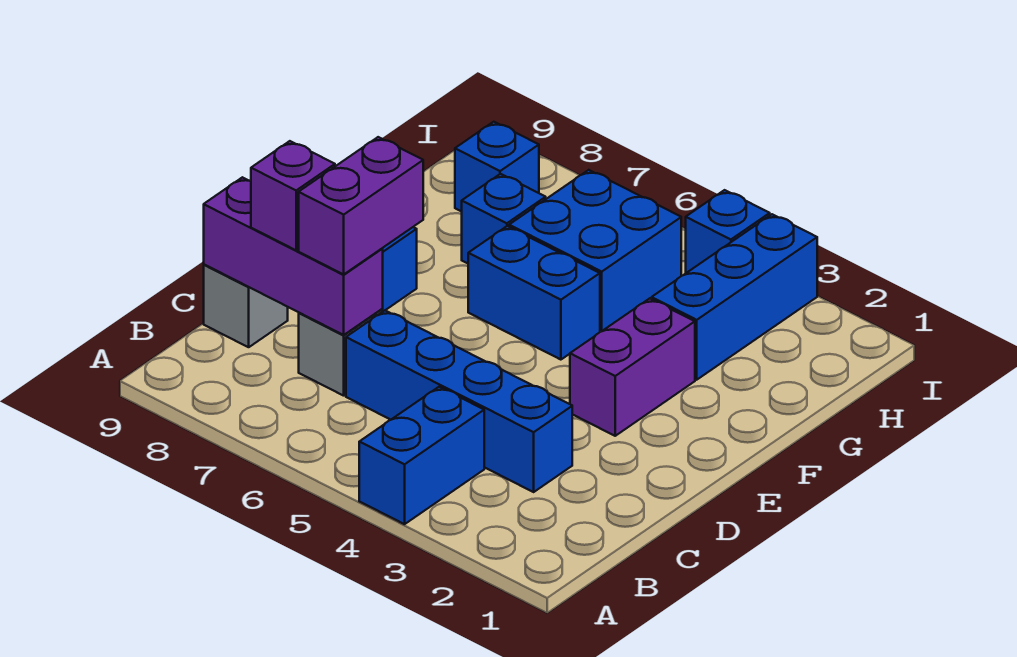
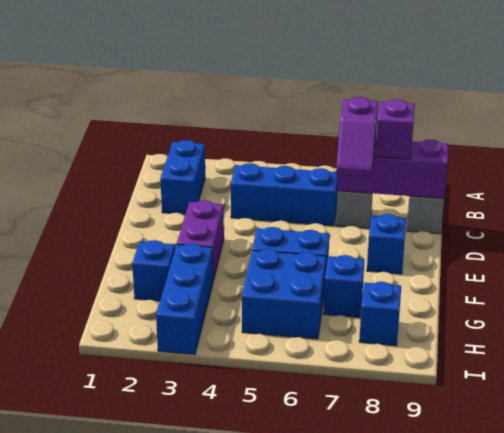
blue brick A4:B4 level 1 -> blue brick B2:C2 level 1
blue brick C3:C6 level 1 -> blue brick C4:C6 level 1
purple brick C7:D7 level 3 -> purple slope C7:D7 level 3 top C
blue brick I4 level 1 -> blue brick G2 level 1

